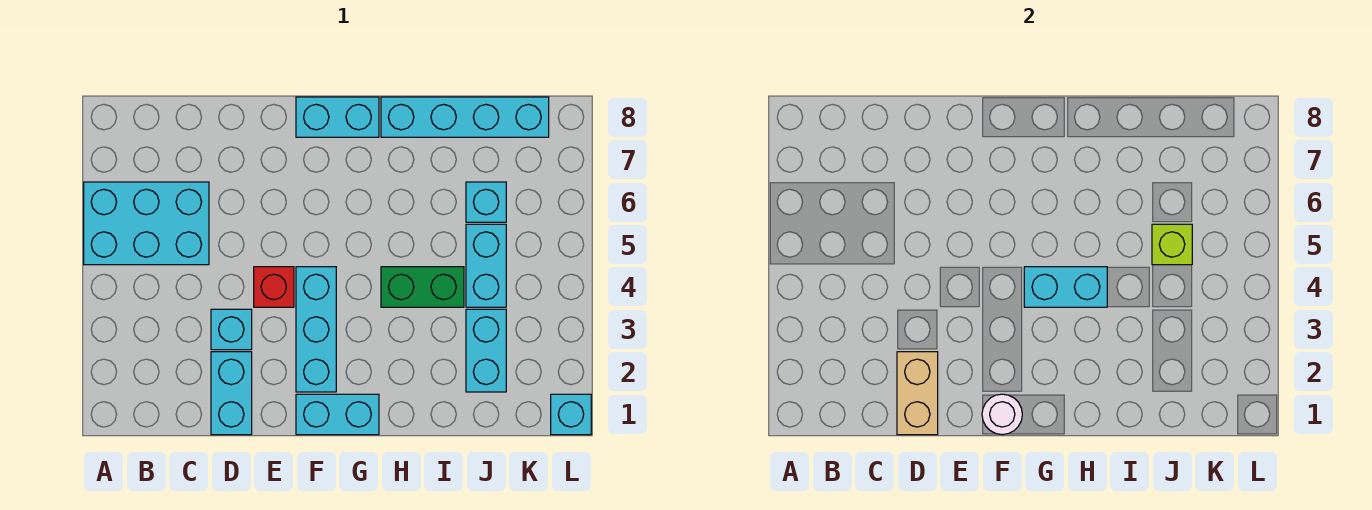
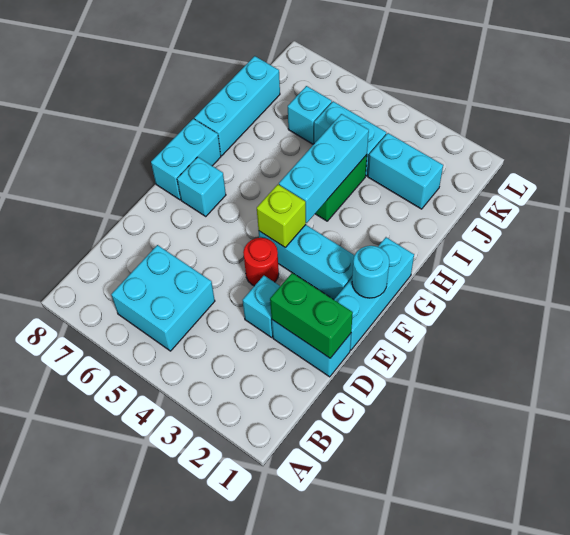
cyan brick A5:C6 level 1 -> cyan brick B5:C6 level 1
tan brick D1:D2 level 2 -> green brick D1:D2 level 2
red brick E4 level 1 -> red round brick E4 level 1
cyan brick F1:G1 level 1 -> cyan brick E1:G1 level 1
white round brick F1 level 2 -> cyan round brick F1 level 2
cyan brick G4:H4 level 2 -> cyan brick G4:I4 level 2
cyan brick H8:K8 level 1 -> cyan brick H8:J8 level 1
lime brick J5 level 2 -> lime brick F4 level 2
cyan brick L1 level 1 -> cyan brick F7 level 1

